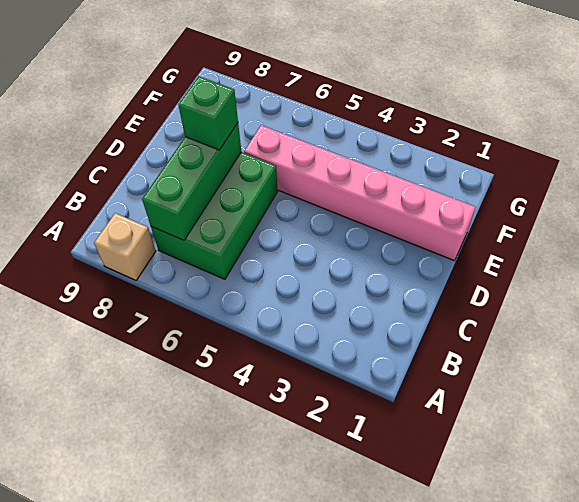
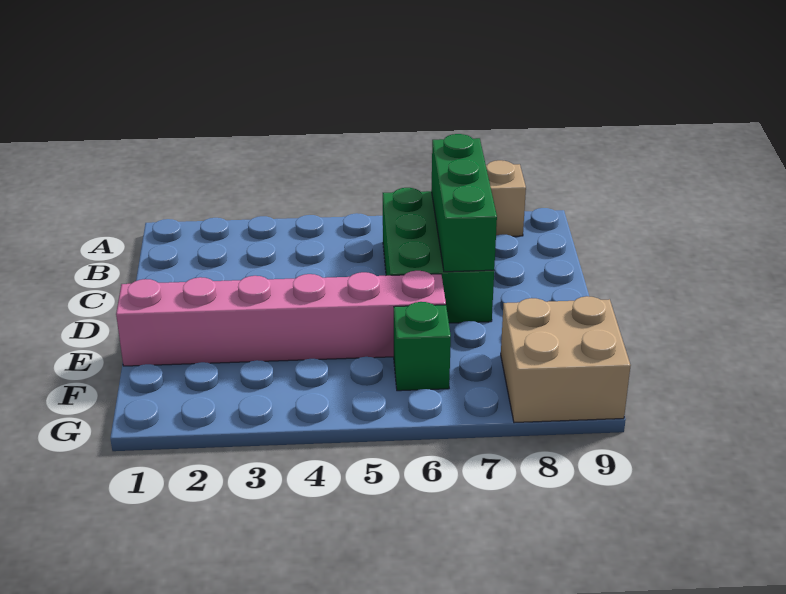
green brick D7 level 3 -> green brick F6 level 1
none -> tan brick F8:G9 level 1

